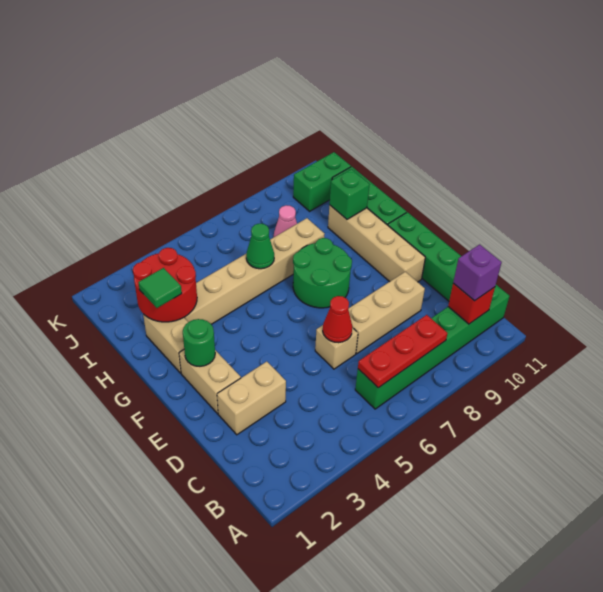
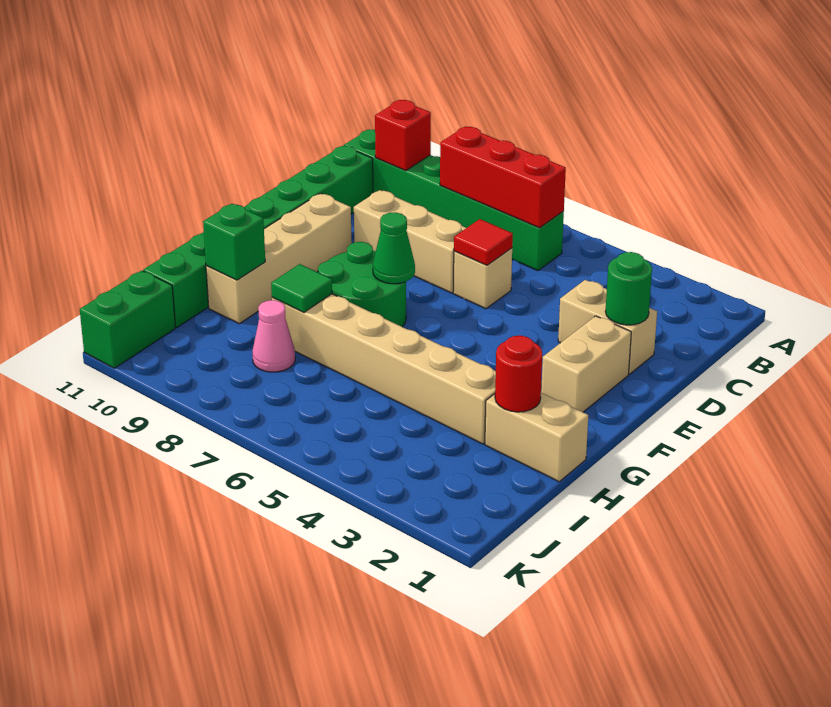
red plate B6:B8 level 2 -> red brick B6:B8 level 2
purple brick B10 level 3 -> none
red cone D6 level 2 -> red tile D6 level 2
green round brick F2 level 2 -> green round brick D2 level 2
tan brick G2:H2 level 1 -> tan brick H1:H2 level 1
red round brick H2:I3 level 2 -> red round brick H2 level 2
green tile H2 level 3 -> green tile H8 level 2
green cone H6 level 2 -> green cone F7 level 2
green brick J10:J11 level 1 -> green brick J11:K11 level 1

